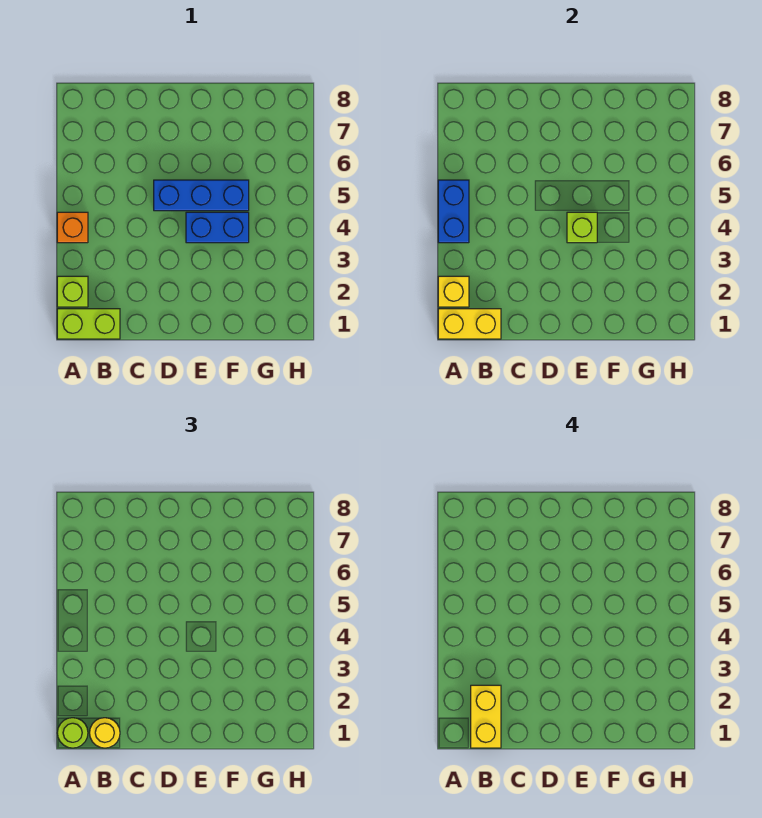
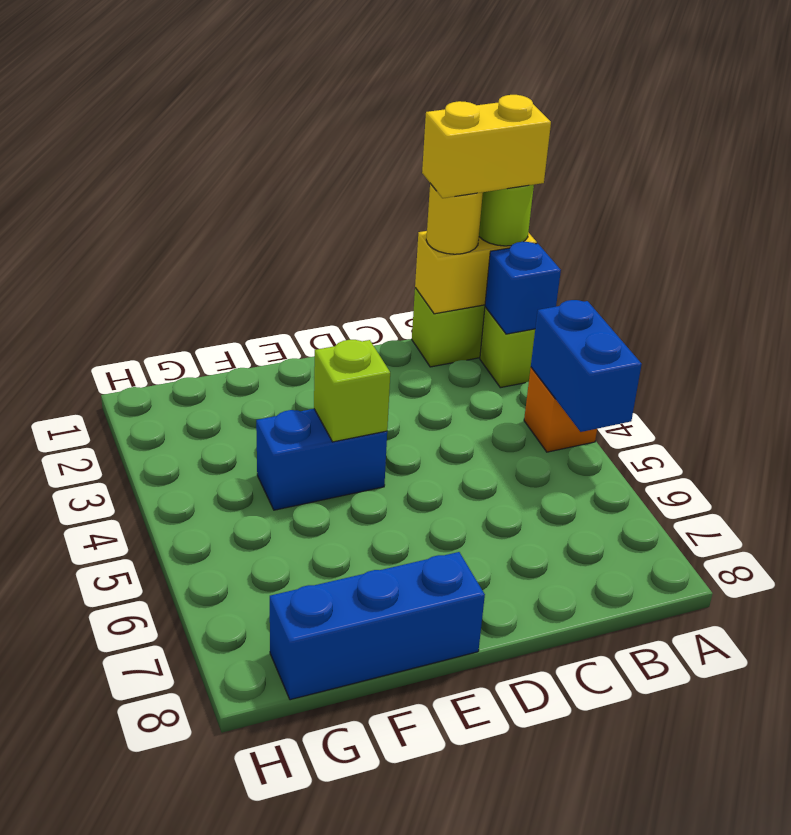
yellow brick A2 level 2 -> blue brick A2 level 2
yellow brick B1:B2 level 4 -> yellow brick A1:B1 level 4
blue brick D5:F5 level 1 -> blue brick E8:G8 level 1

